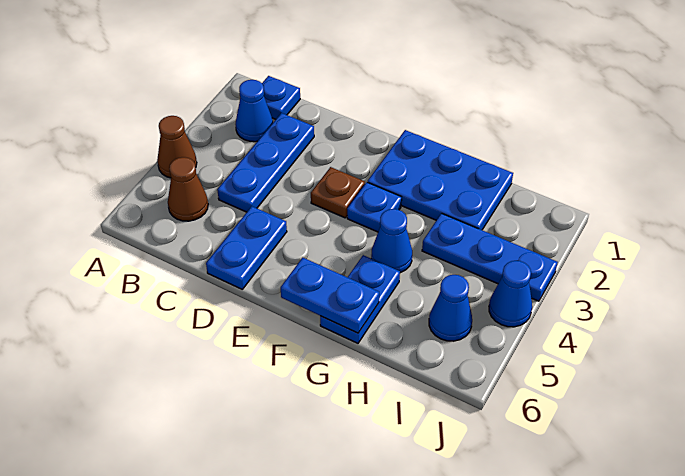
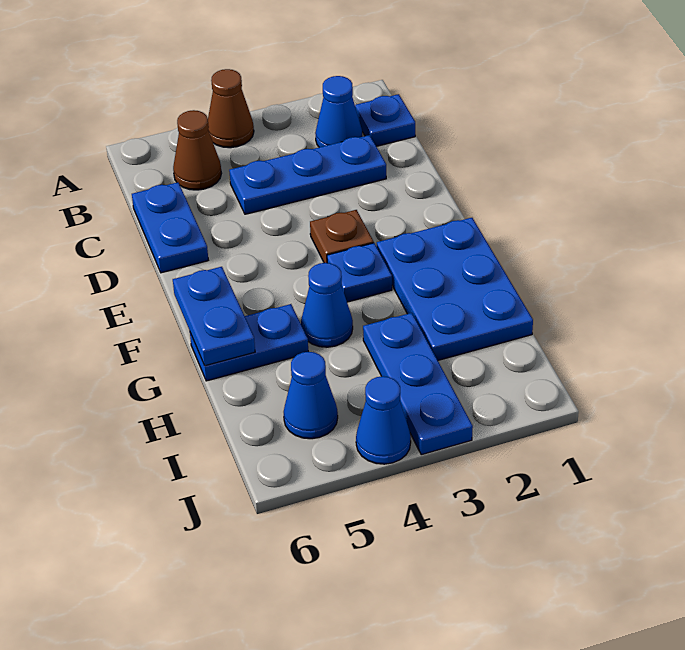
blue plate D5:D6 level 1 -> blue plate C6:D6 level 1

